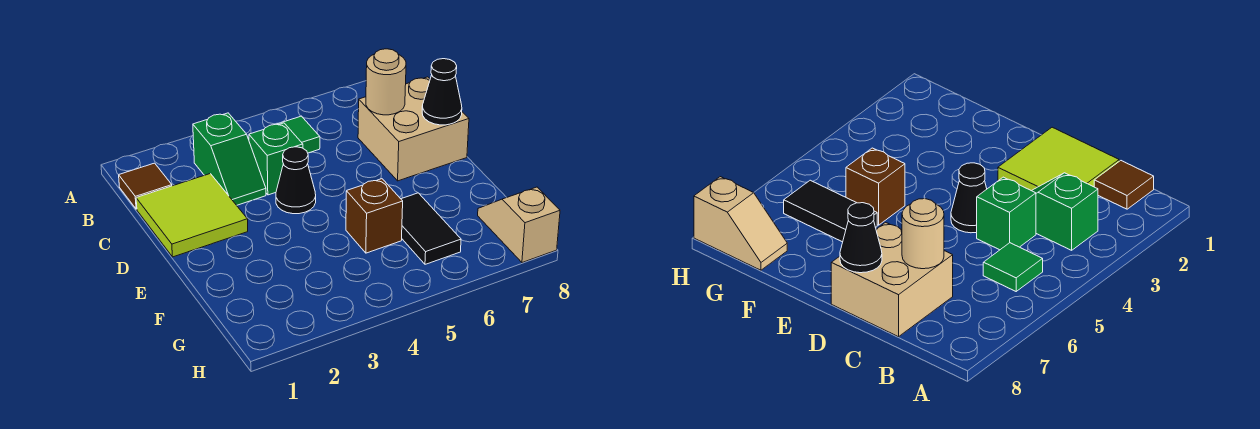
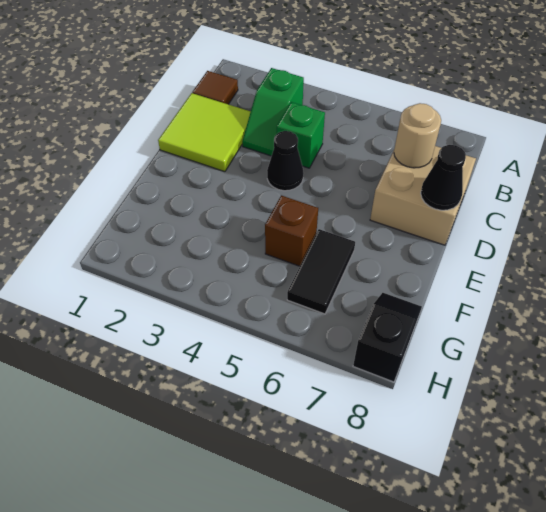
green tile B5 level 1 -> none
tan slope G8:H8 level 1 top H -> black slope G8:H8 level 1 top H

